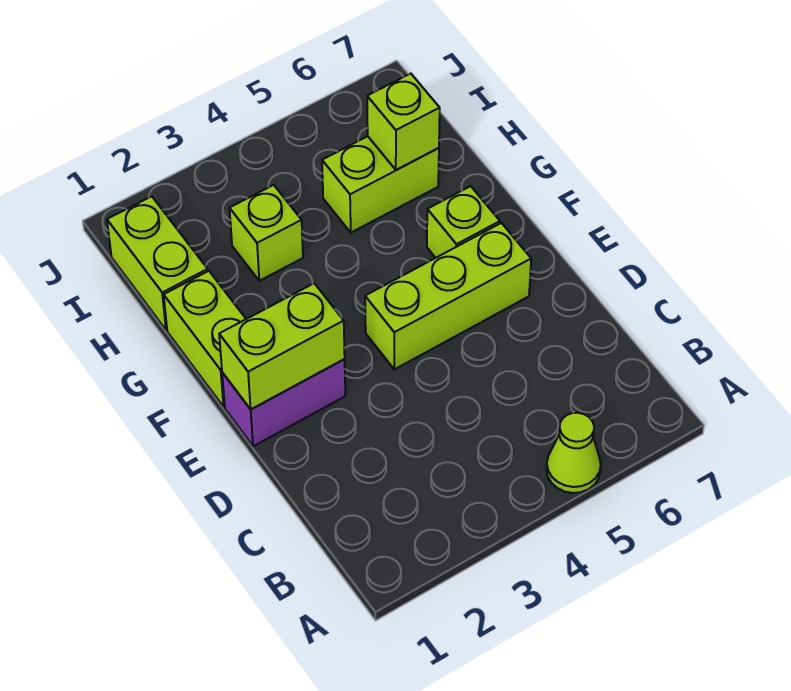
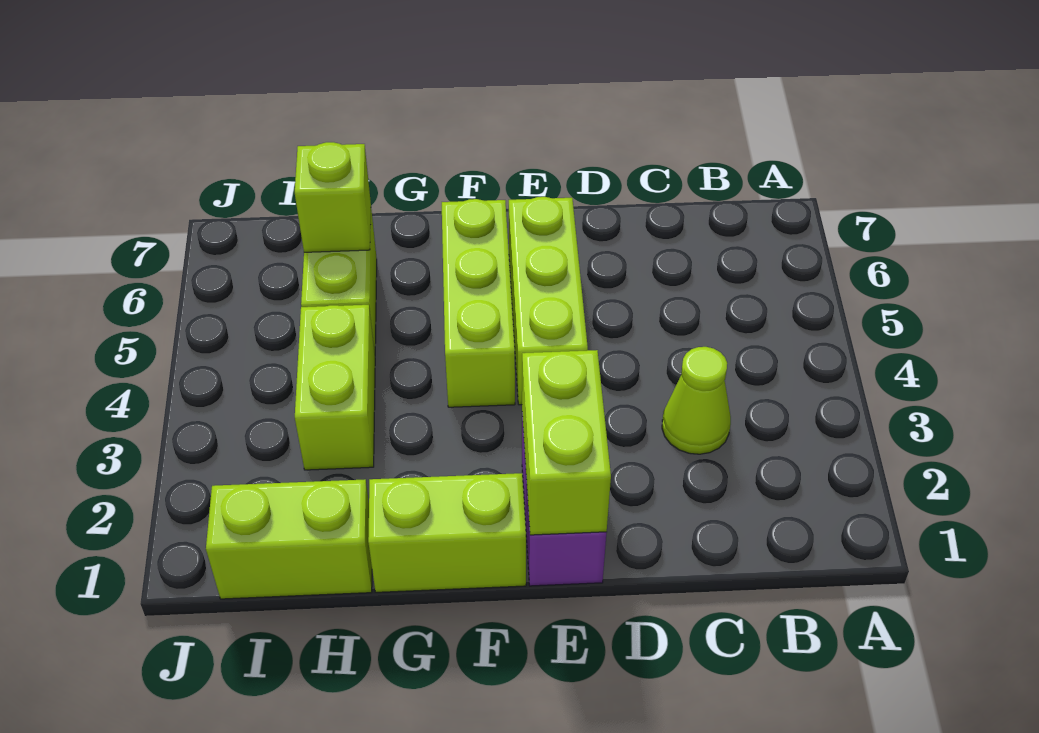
lime cone A5 level 1 -> lime cone C3 level 1
lime brick F6 level 1 -> lime brick F4:F6 level 1
lime brick H3 level 1 -> lime brick H3:H4 level 1

